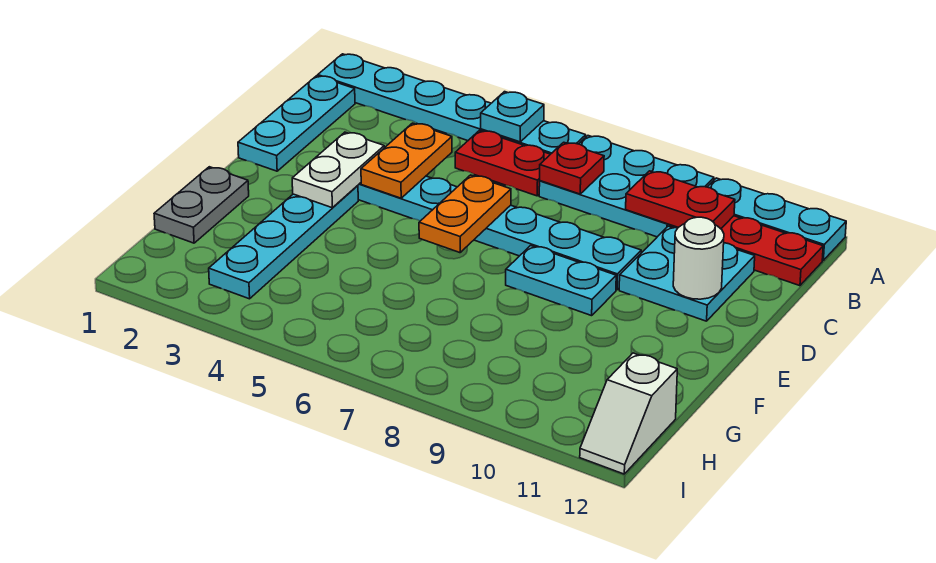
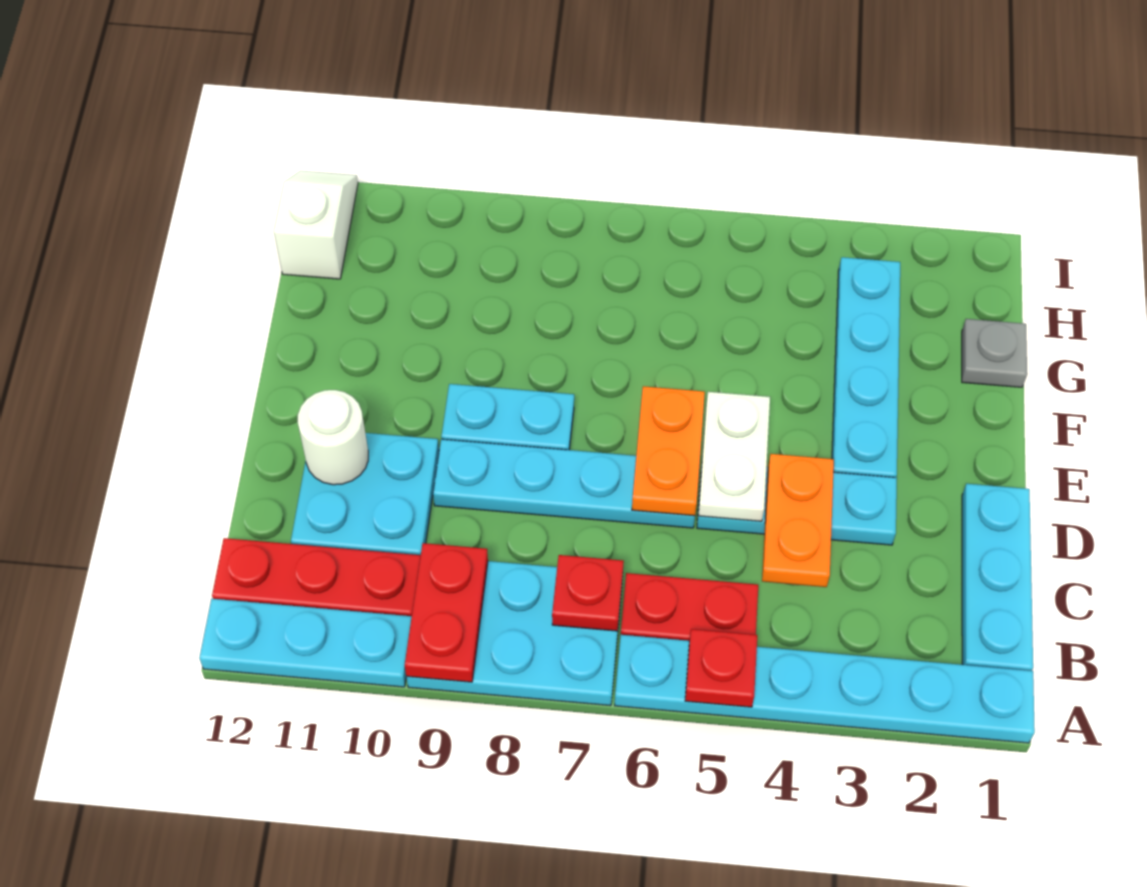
cyan plate A5 level 2 -> red plate A5 level 2
red plate B9:B10 level 2 -> red plate A9:B9 level 2
white plate D3:E3 level 2 -> white plate D5:E5 level 2
grey plate F1:G1 level 1 -> grey plate G1 level 1

